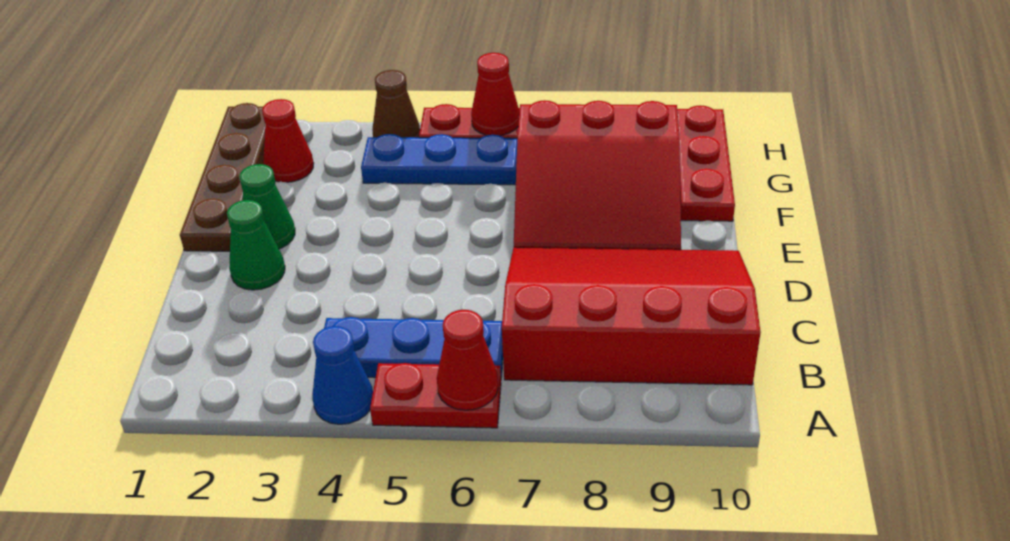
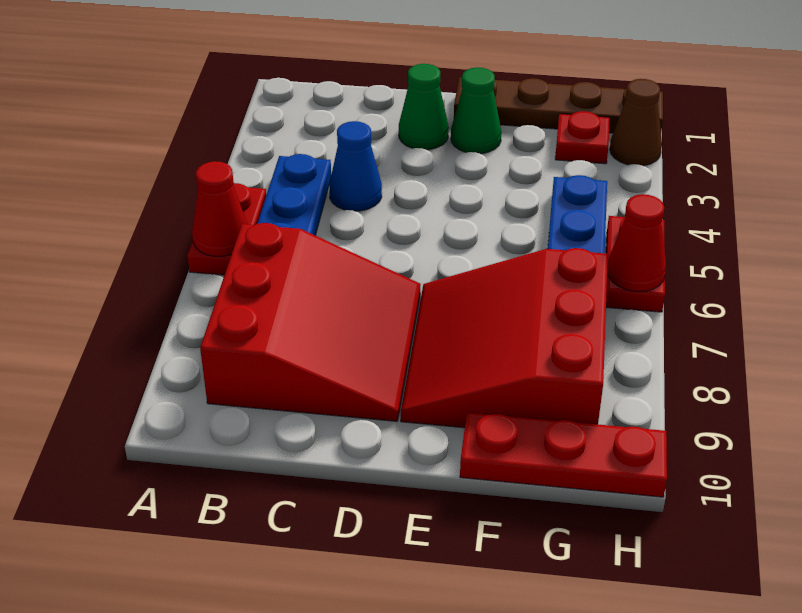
blue cone A4 level 1 -> blue cone C4 level 1
red slope B7:D10 level 1 top B -> red slope B7:D9 level 1 top B
red cone G2 level 1 -> red plate G2 level 1
brown cone H4 level 1 -> brown cone H2 level 1

